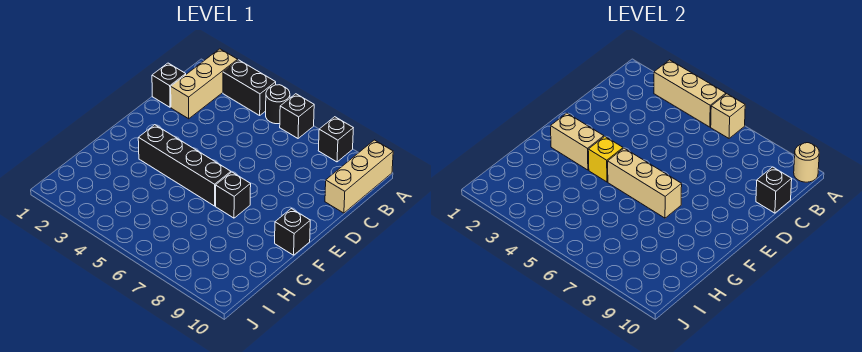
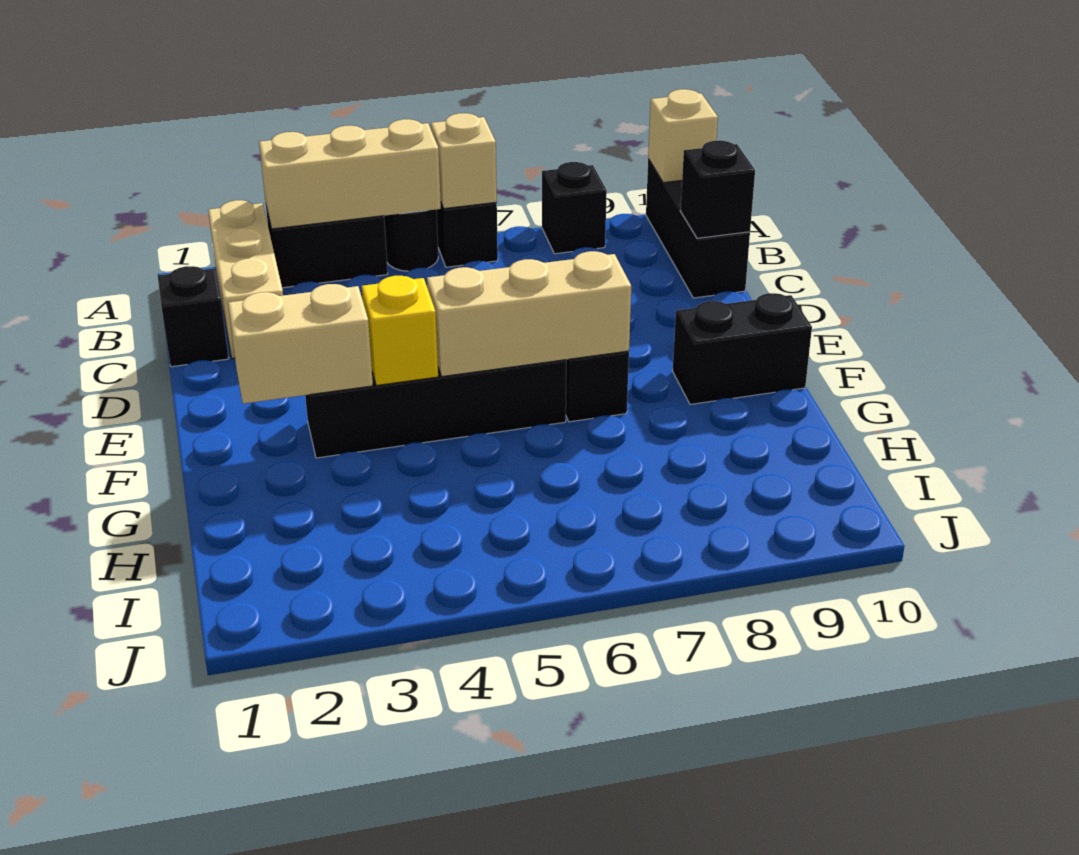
tan brick A10:C10 level 1 -> black brick A10:C10 level 1
tan round brick A10 level 2 -> tan brick A10 level 2
black brick F10 level 1 -> black brick F9:F10 level 1

